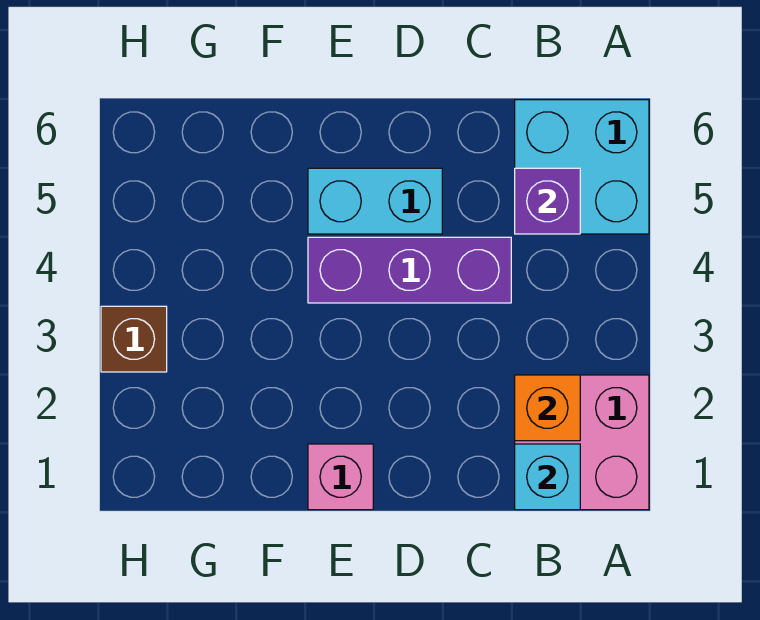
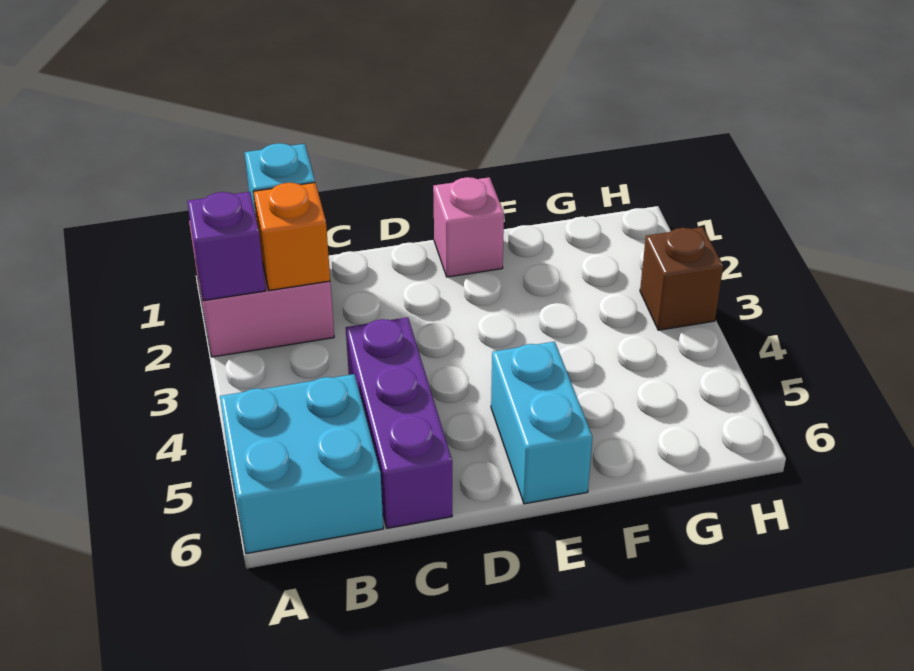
purple brick B5 level 2 -> purple brick A2 level 2
purple brick C4:E4 level 1 -> purple brick C4:C6 level 1
cyan brick D5:E5 level 1 -> cyan brick E5:E6 level 1

